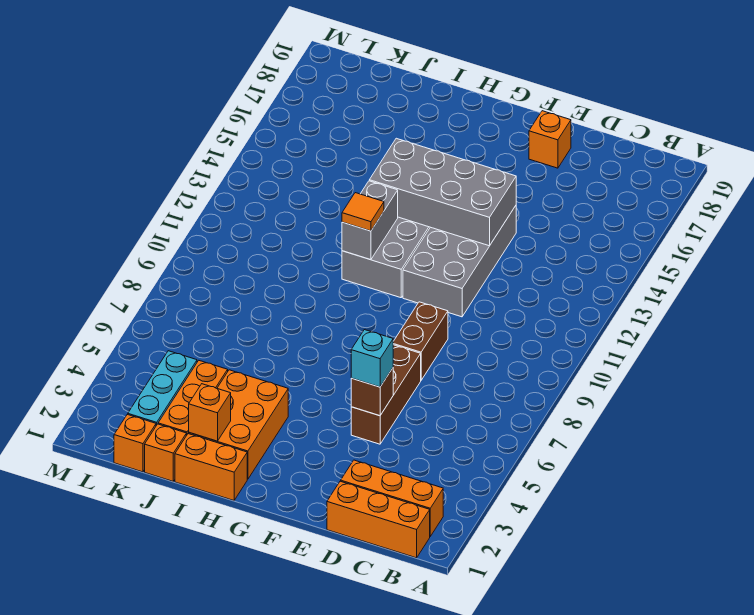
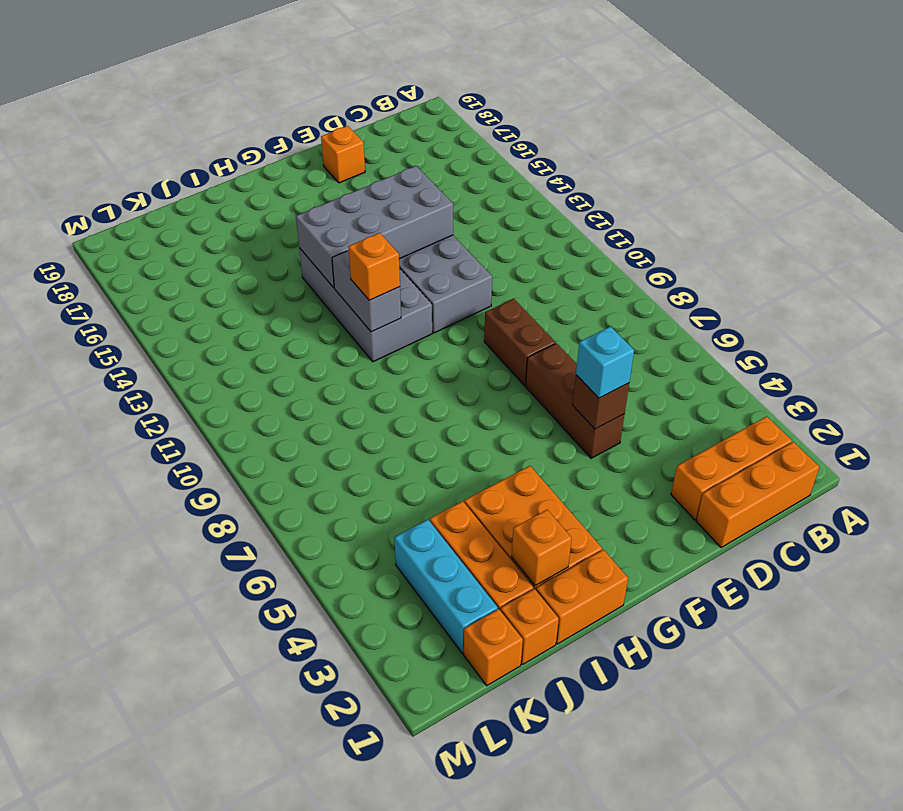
orange tile H11 level 3 -> orange brick H11 level 3

